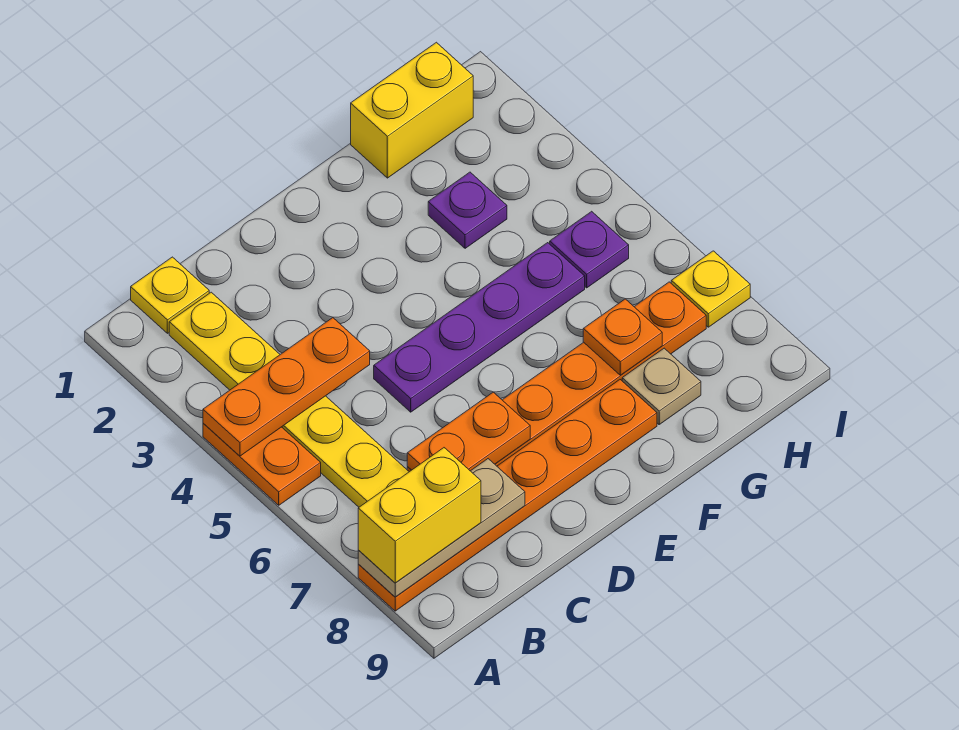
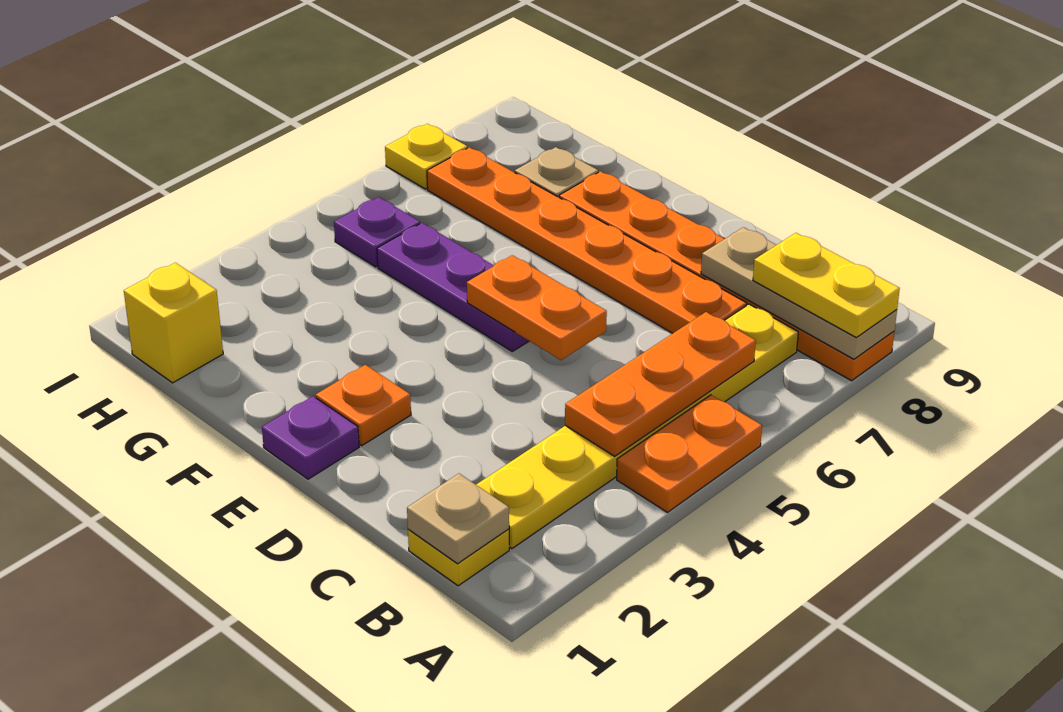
orange plate A4:C4 level 2 -> orange plate B4:B6 level 2
yellow brick A8:B8 level 3 -> yellow plate A8:B8 level 3
none -> tan plate B1 level 2
orange plate C7:D7 level 2 -> orange plate D5:E5 level 2
purple plate D5:G5 level 1 -> purple plate E5:G5 level 1
yellow brick G1:H1 level 1 -> yellow brick H1 level 1
purple plate G3 level 1 -> purple plate E1 level 1
orange plate G7 level 2 -> orange plate E2 level 1

